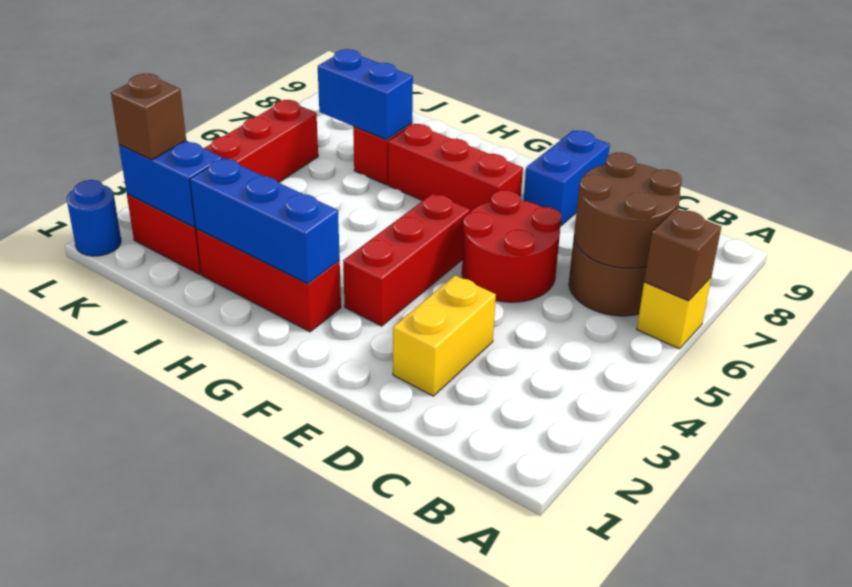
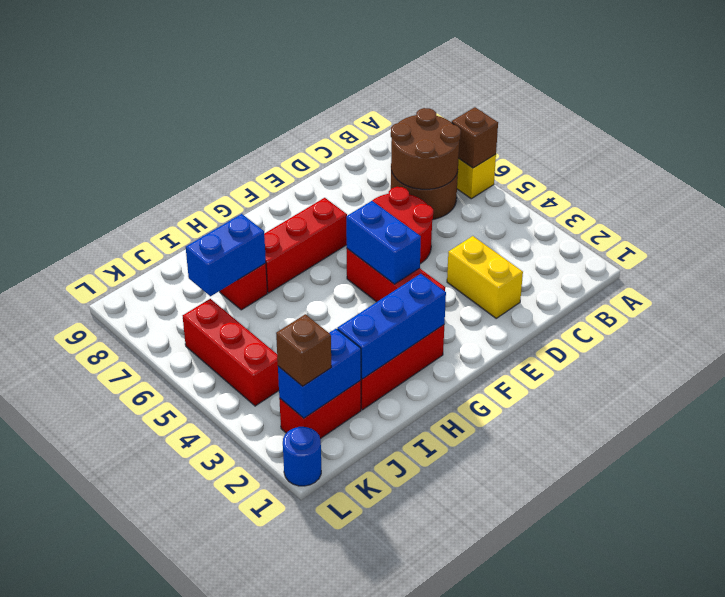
blue brick E8:E9 level 1 -> blue brick F4:F5 level 2

